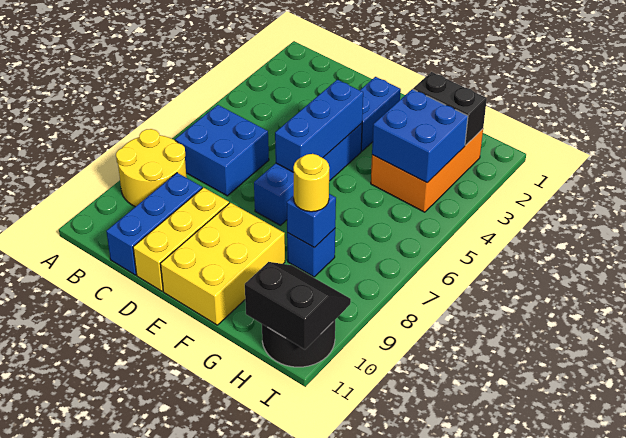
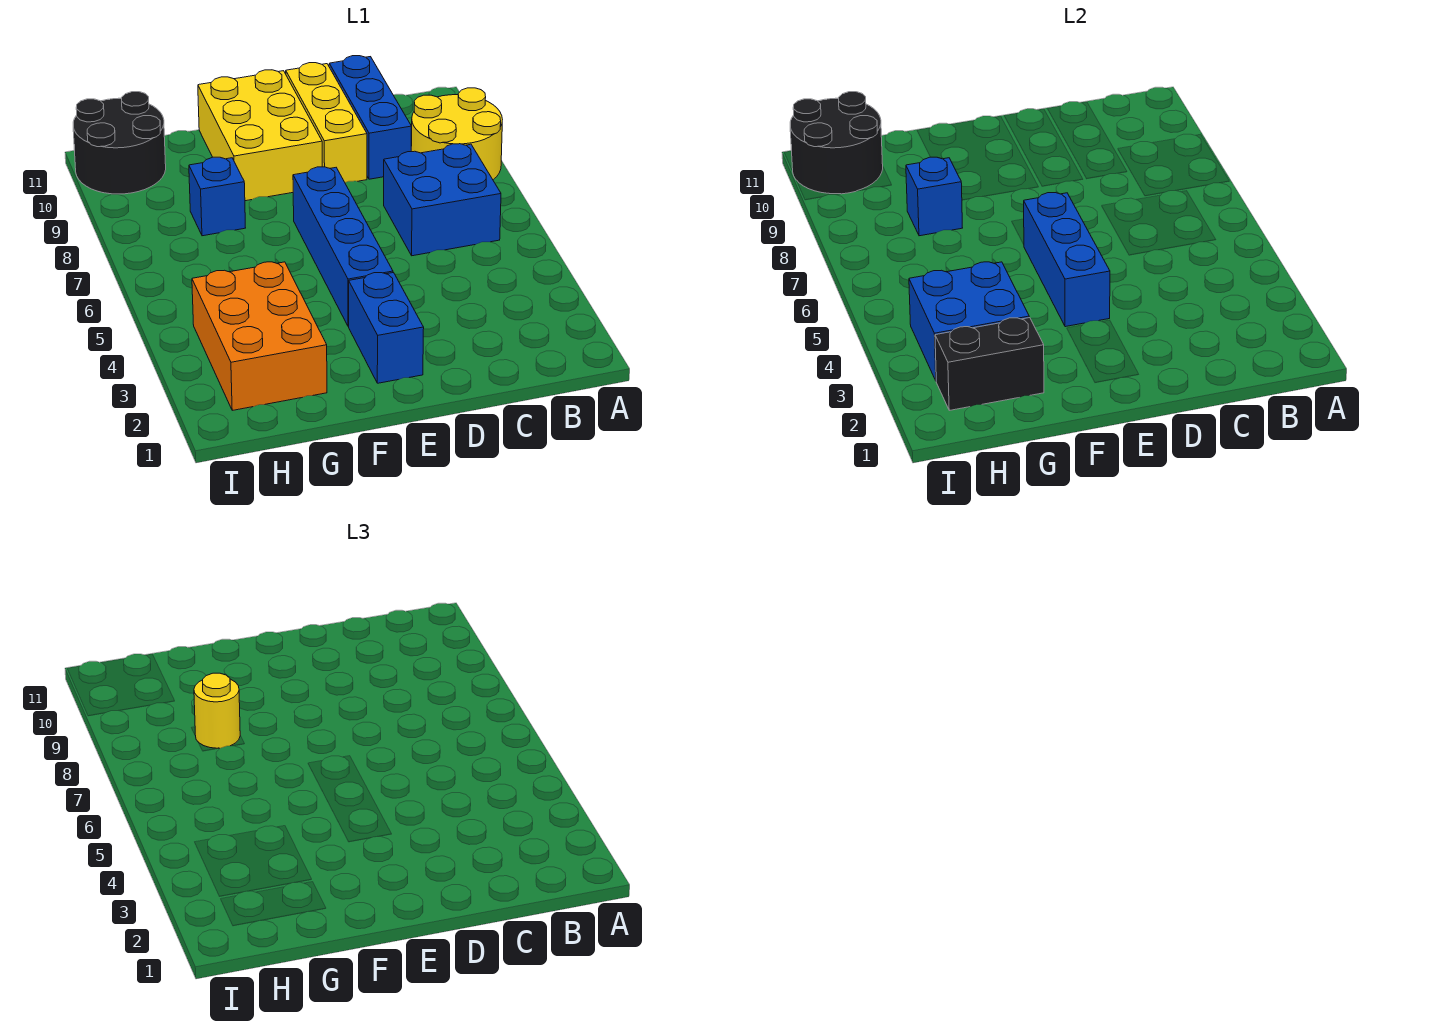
black slope H10:I11 level 2 top 11 -> black round brick H10:I11 level 2

